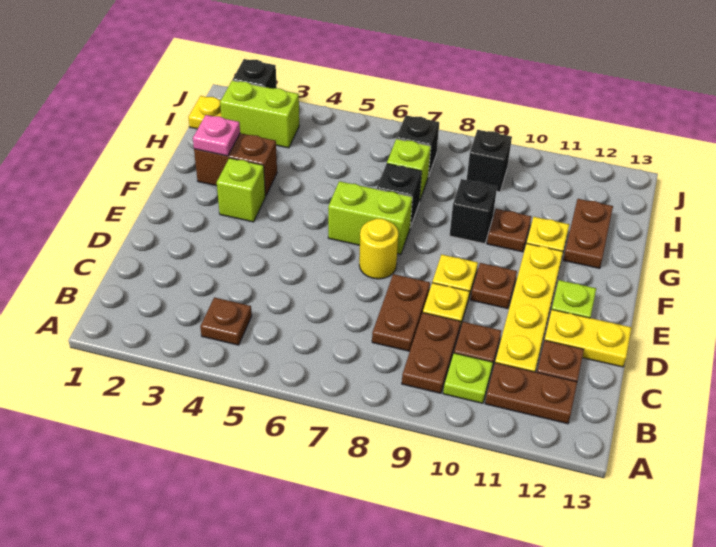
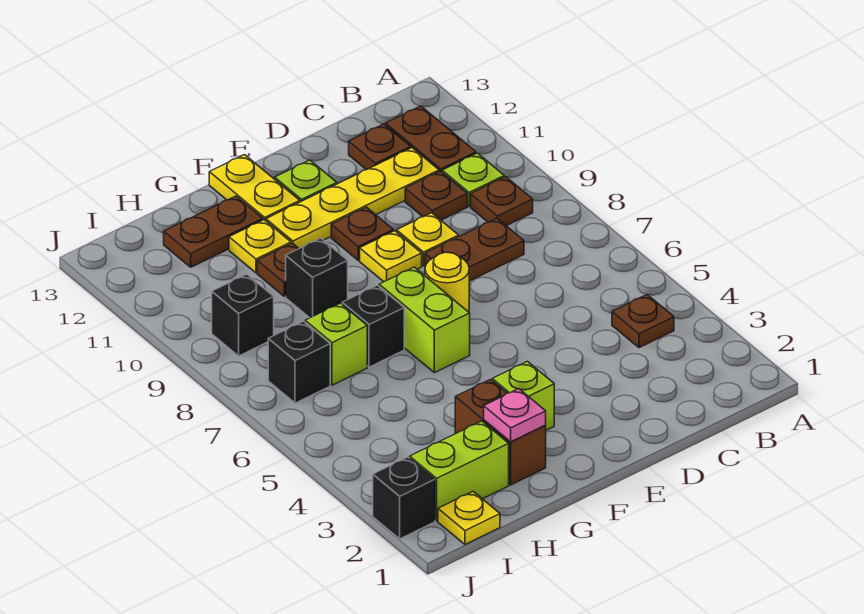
brown plate B9:C9 level 1 -> brown plate B9 level 1
yellow plate D12:D13 level 1 -> yellow plate F12:F13 level 1
lime brick I2:I3 level 1 -> lime brick H2:I2 level 1

